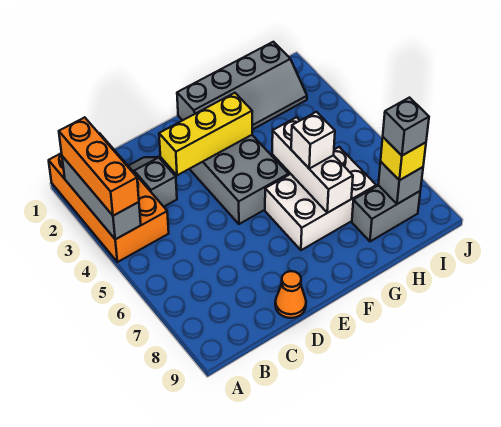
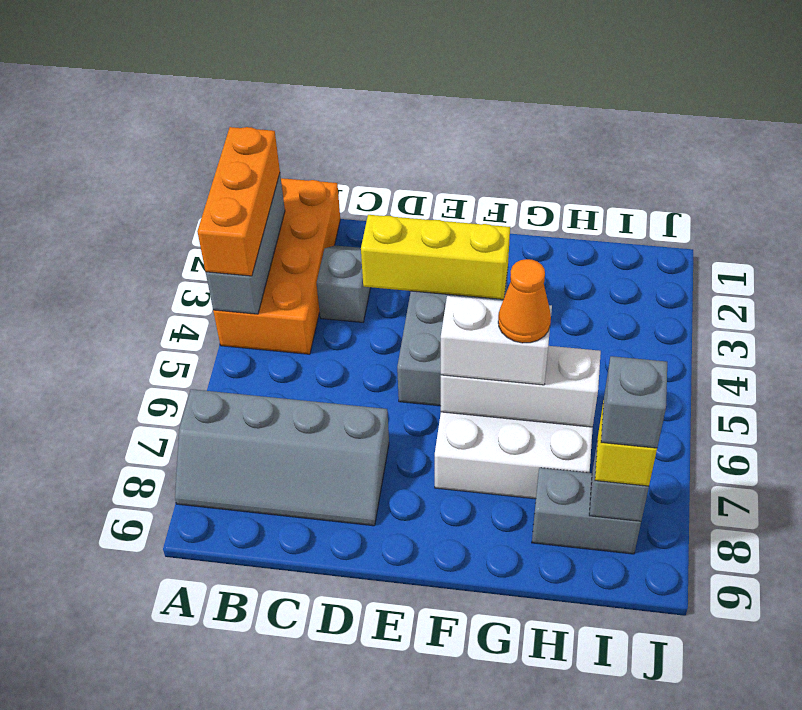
orange cone D9 level 1 -> orange cone G6 level 4
grey slope F1:I2 level 1 top 1 -> grey slope A7:D8 level 1 top 7
white brick G5:G7 level 2 -> white brick F6:H6 level 2
white brick G6 level 3 -> white brick F6:G6 level 3

